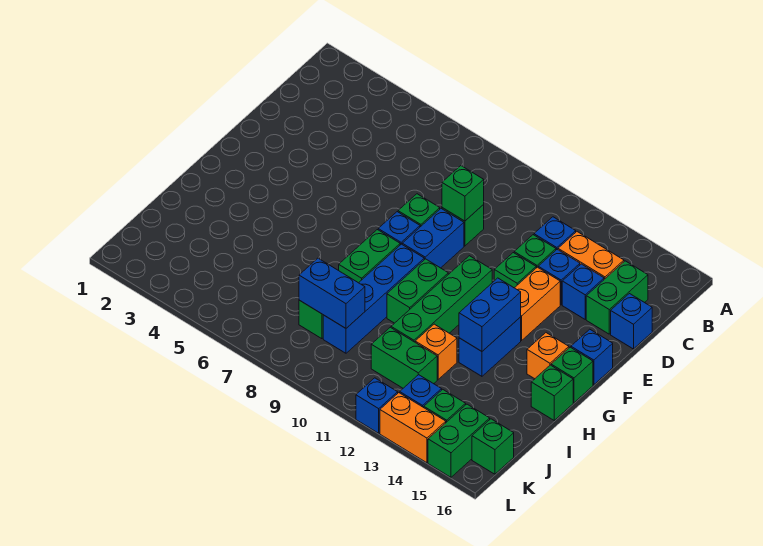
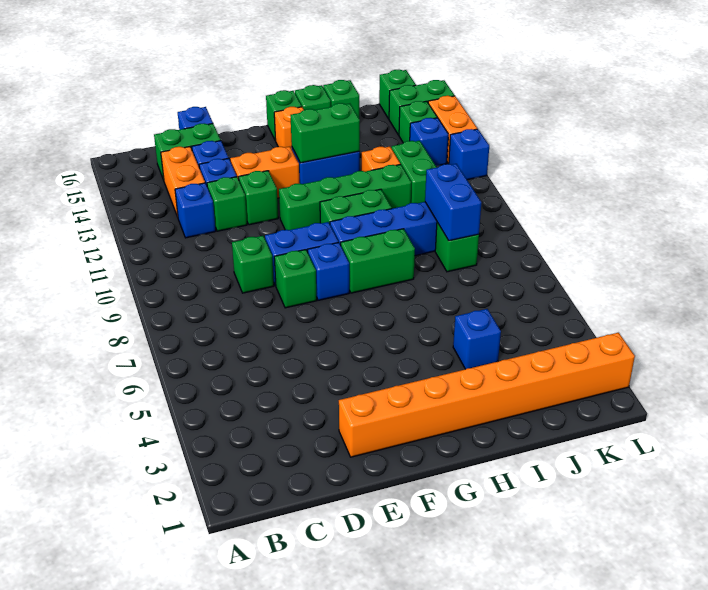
green brick D9 level 2 -> green brick I16 level 1
none -> orange brick E2:L2 level 1
blue brick F16 level 1 -> blue brick I4 level 1
blue brick G13:H13 level 2 -> green brick G13:H13 level 2

